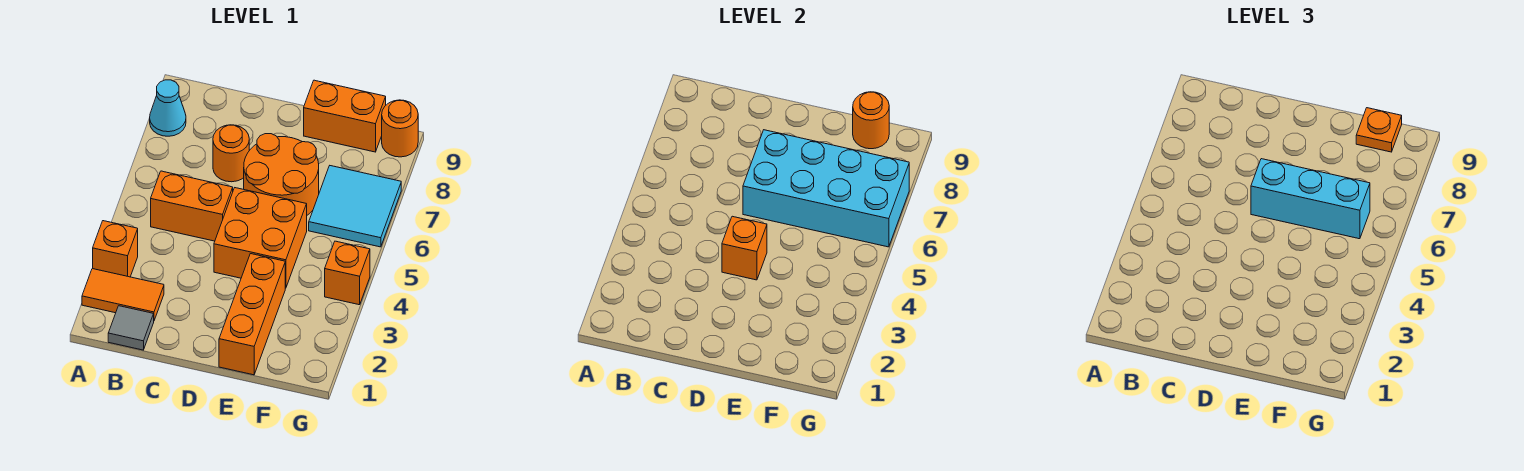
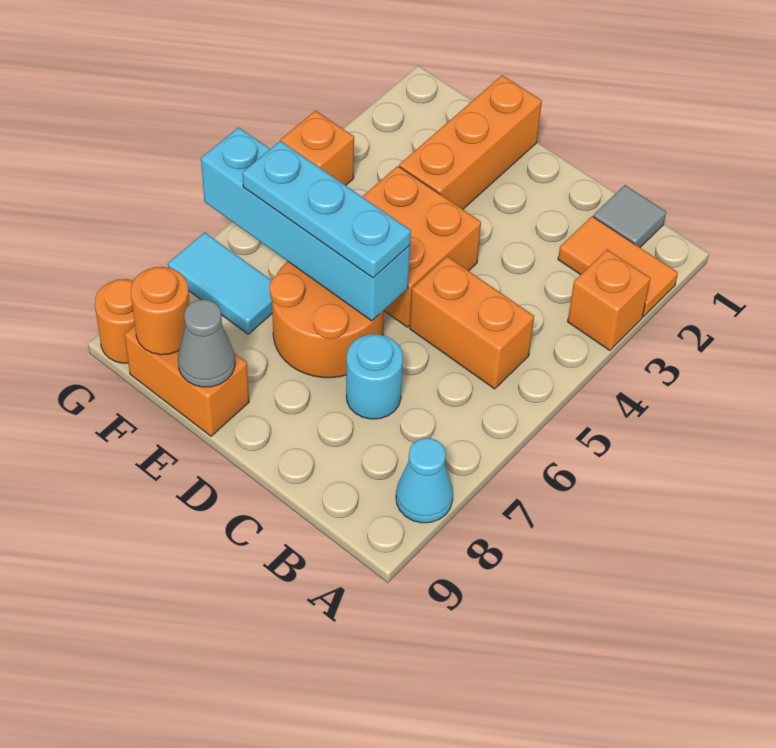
orange round brick C7 level 1 -> cyan round brick C7 level 1
orange brick D4 level 2 -> none
cyan brick D6:G7 level 2 -> cyan brick D6:G6 level 2
cyan brick D6:F6 level 3 -> cyan plate D6:F6 level 3
none -> grey cone E9 level 2
cyan tile F6:G7 level 1 -> cyan tile F7:G7 level 1
orange plate F9 level 3 -> none

